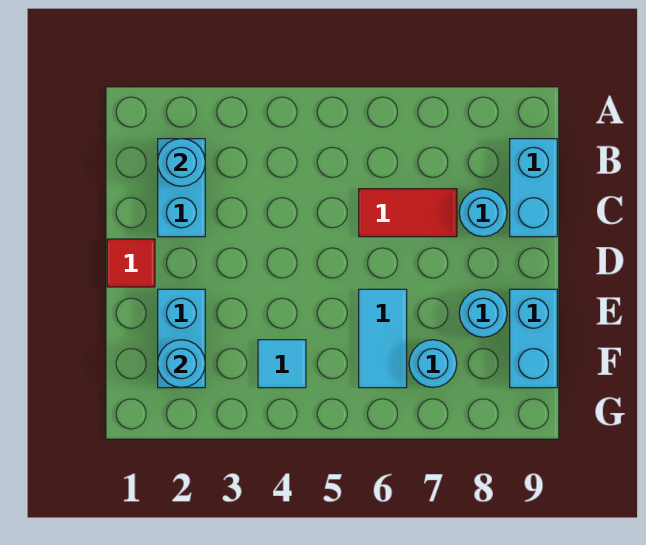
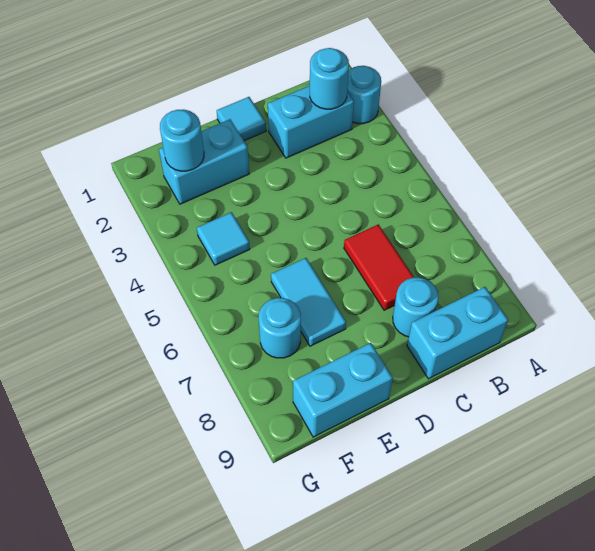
red tile D1 level 1 -> cyan tile D1 level 1
cyan tile E6:F6 level 1 -> cyan tile E6:E7 level 1
cyan round brick E8 level 1 -> cyan round brick A2 level 1

